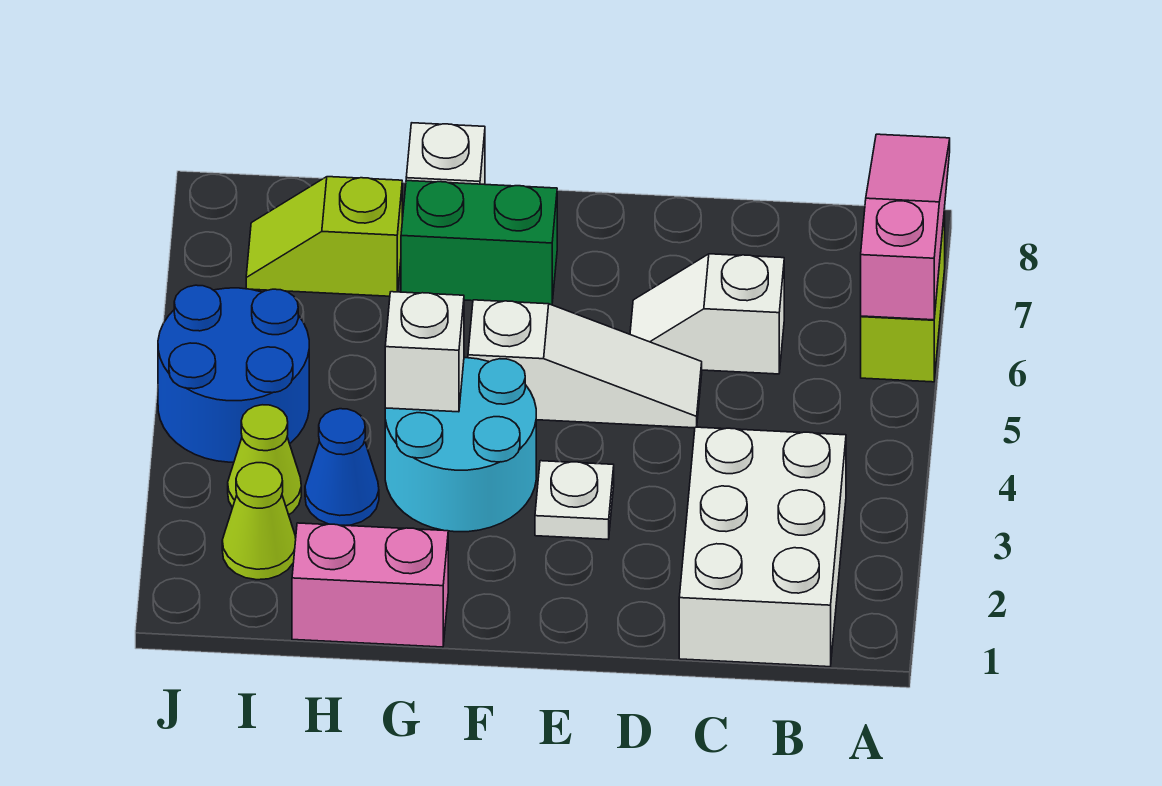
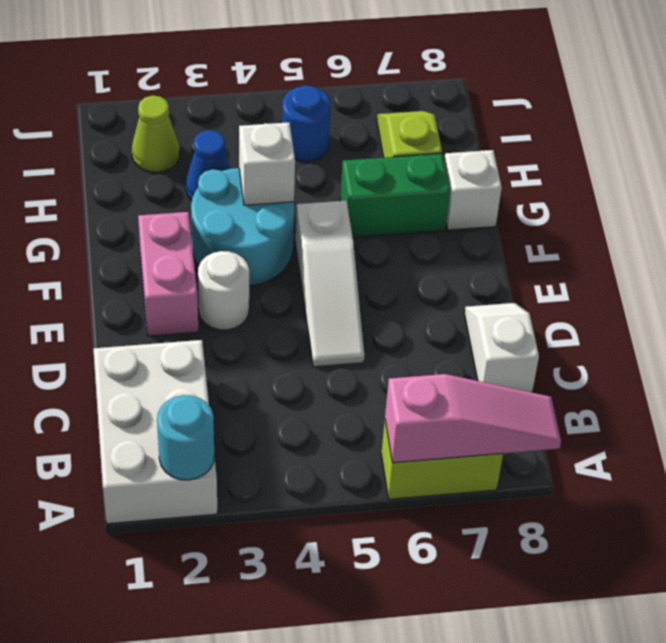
none -> cyan round brick A2 level 2
white brick B1:C3 level 1 -> white brick A1:C2 level 1
white slope C6:D6 level 1 top C -> white slope C8:D8 level 1 top C
white plate E3 level 1 -> white round brick E3 level 1
green brick F7:G7 level 1 -> green brick G6:G7 level 1
pink brick G1:H1 level 1 -> pink brick E2:F2 level 1
lime cone I3 level 1 -> none
blue round brick I4:J5 level 1 -> blue round brick I5 level 1

